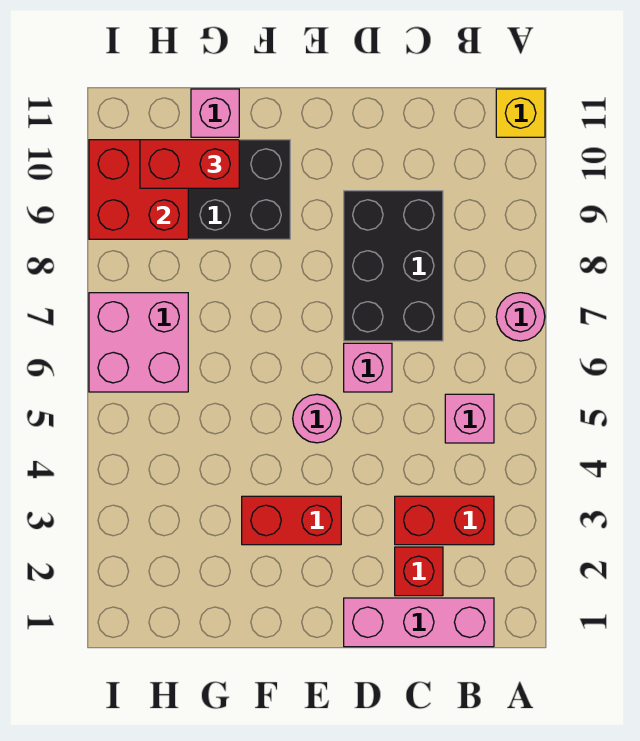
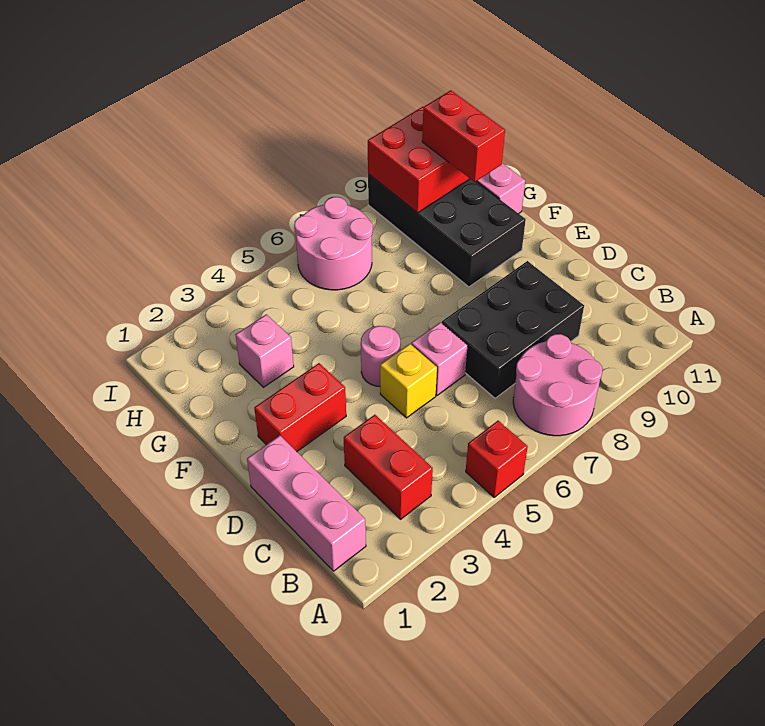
pink round brick A7 level 1 -> pink round brick A7:B8 level 1
yellow brick A11 level 1 -> yellow brick D5 level 1
pink brick B5 level 1 -> pink brick G3 level 1
red brick C2 level 1 -> red brick A5 level 1
red brick E3:F3 level 1 -> red brick E2:E3 level 1
pink brick H6:I7 level 1 -> pink round brick H6:I7 level 1

